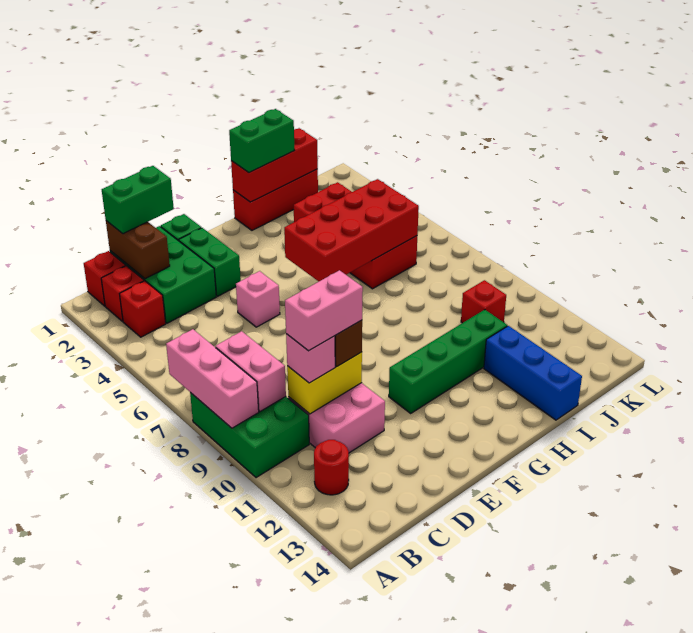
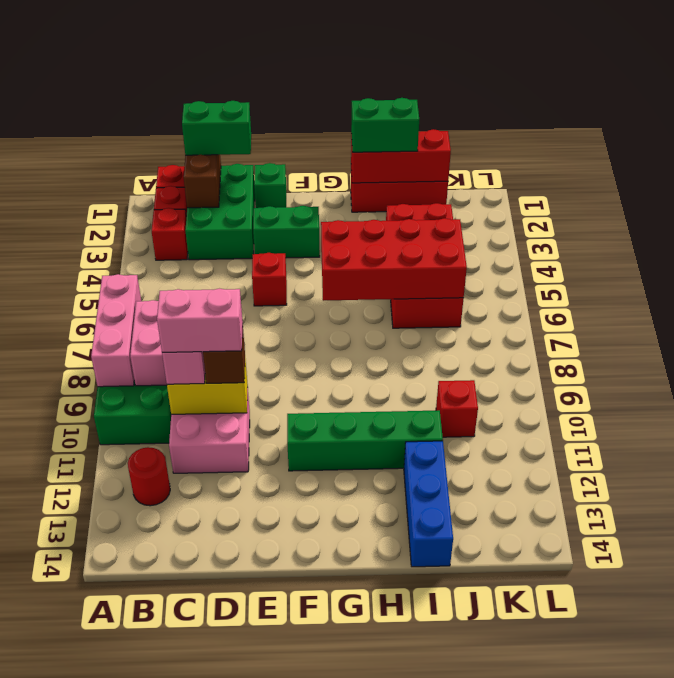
green brick E2:E3 level 1 -> green brick E3:F3 level 1
pink brick E5 level 1 -> red brick E5 level 1

